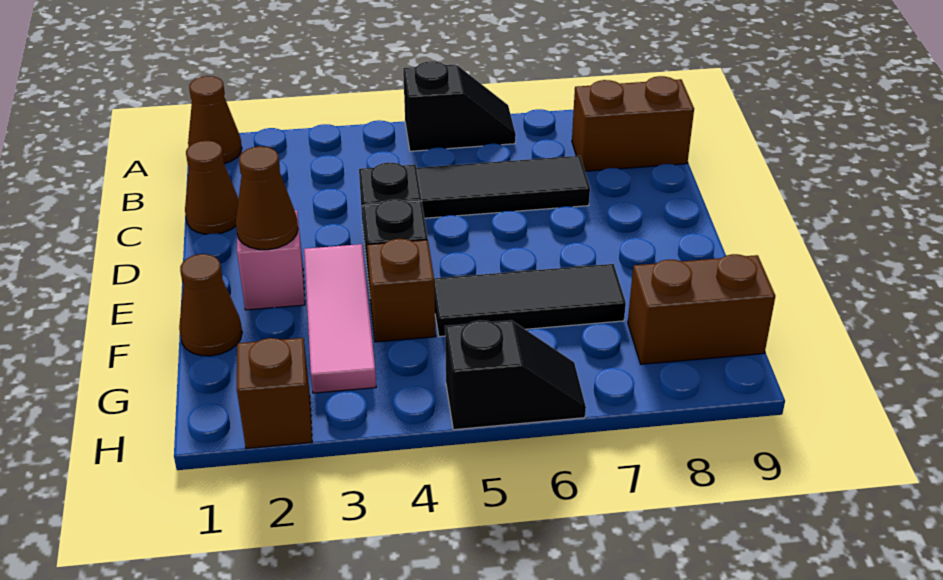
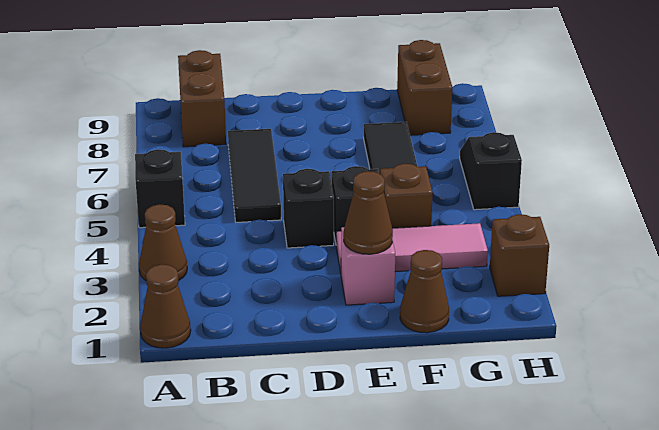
brown cone C1 level 1 -> brown cone A3 level 1

